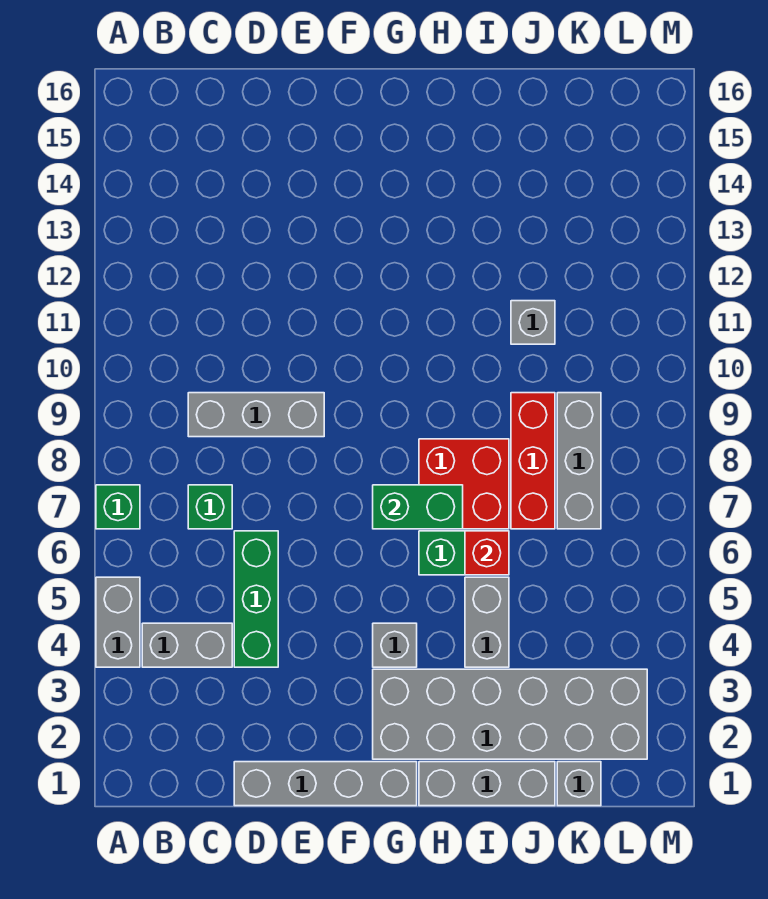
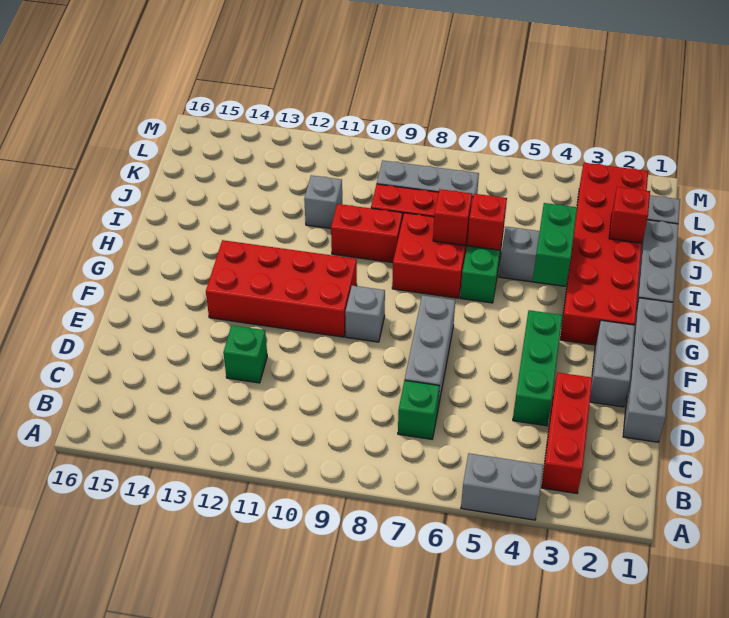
green brick A7 level 1 -> green brick D12 level 1
none -> red brick B3:D3 level 1
grey brick B4:C4 level 1 -> grey brick E2:F2 level 1
grey brick C9:E9 level 1 -> grey brick D7:F7 level 1
green brick D4:D6 level 1 -> green brick D4:F4 level 1
none -> red brick F10:G13 level 1
grey brick G2:L3 level 1 -> red brick G2:L3 level 1
grey brick G4 level 1 -> grey brick F9 level 1
green brick G7:H7 level 2 -> green brick H4:I4 level 2
none -> red brick I7 level 2
none -> red brick I9:I10 level 1
none -> red brick J2 level 2

